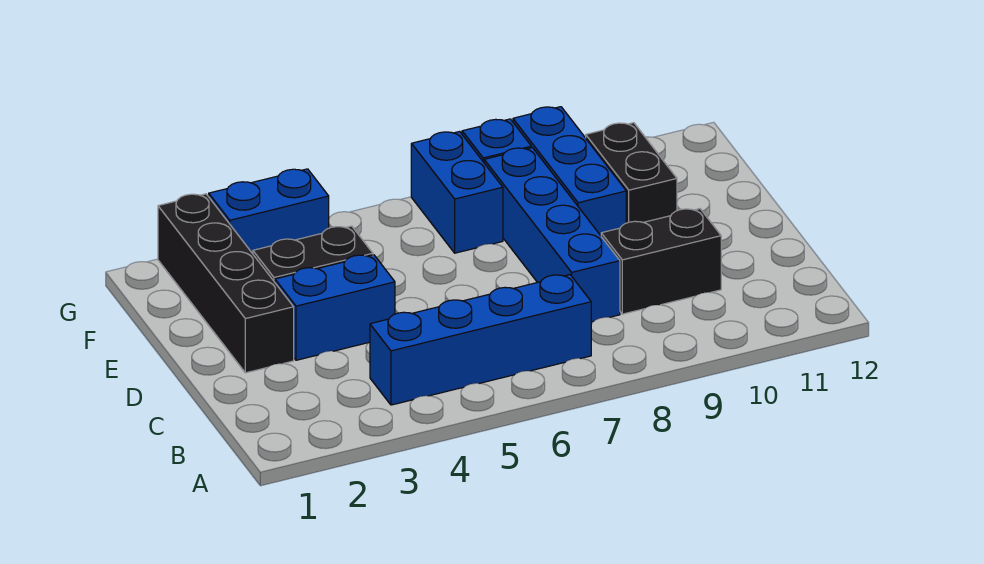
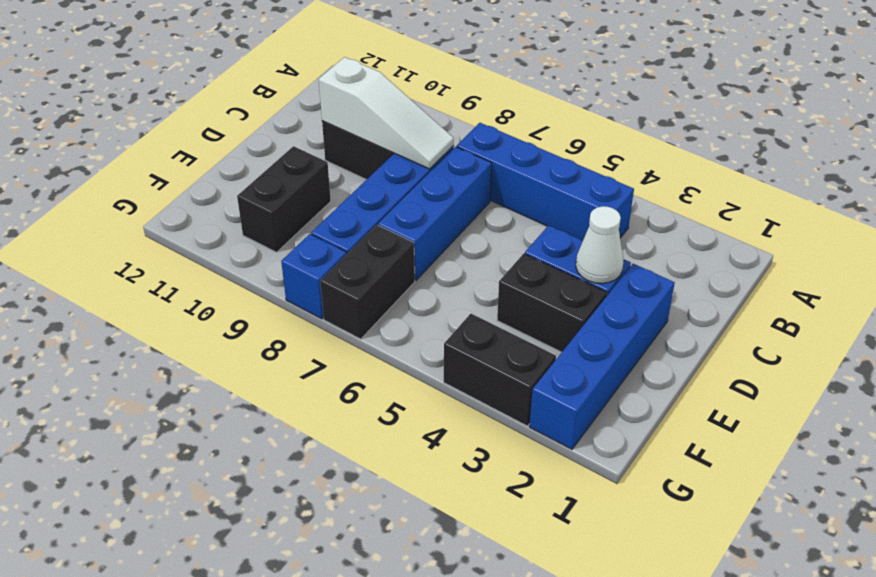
none -> white slope C8:C10 level 2 top 10
black brick D2:G2 level 1 -> blue brick D2:G2 level 1
none -> white cone D3 level 2
blue brick E9:G9 level 1 -> blue brick C7:E7 level 1
blue brick F7:G7 level 1 -> black brick F7:G7 level 1
blue brick G3:G4 level 1 -> black brick G3:G4 level 1

